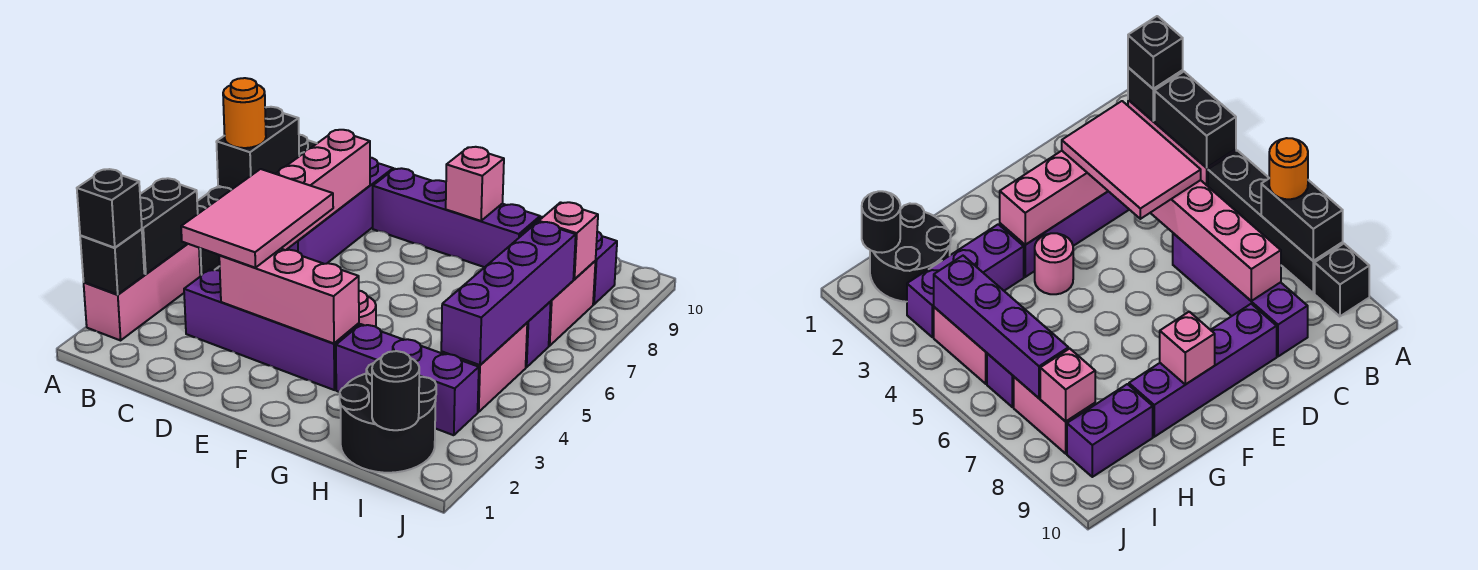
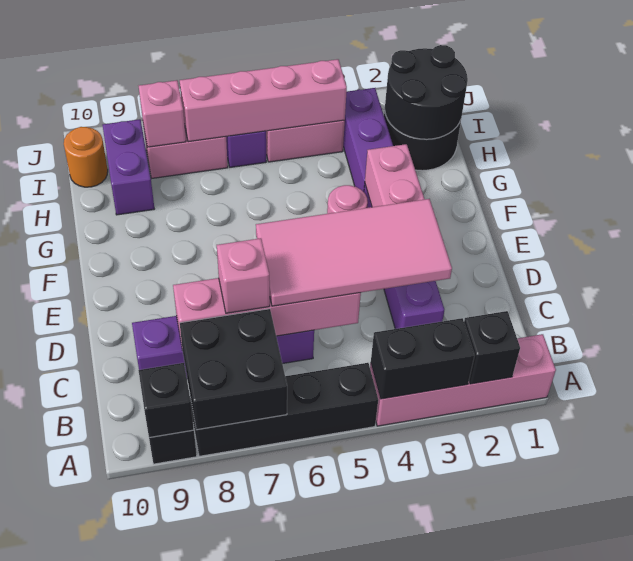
pink brick A2:A4 level 1 -> pink brick A1:A4 level 1
black brick A2 level 3 -> black brick A9 level 2
black brick A7:A8 level 2 -> black brick A7:B8 level 2
orange round brick A7 level 3 -> orange round brick I10 level 1
pink tile C3:D5 level 3 -> pink tile C3:D6 level 3
purple brick D9:G9 level 1 -> none
pink brick F9 level 2 -> pink brick C7 level 3
black round brick I1 level 2 -> black round brick H1:I2 level 2
purple brick I4:I7 level 2 -> pink brick I4:I7 level 2

